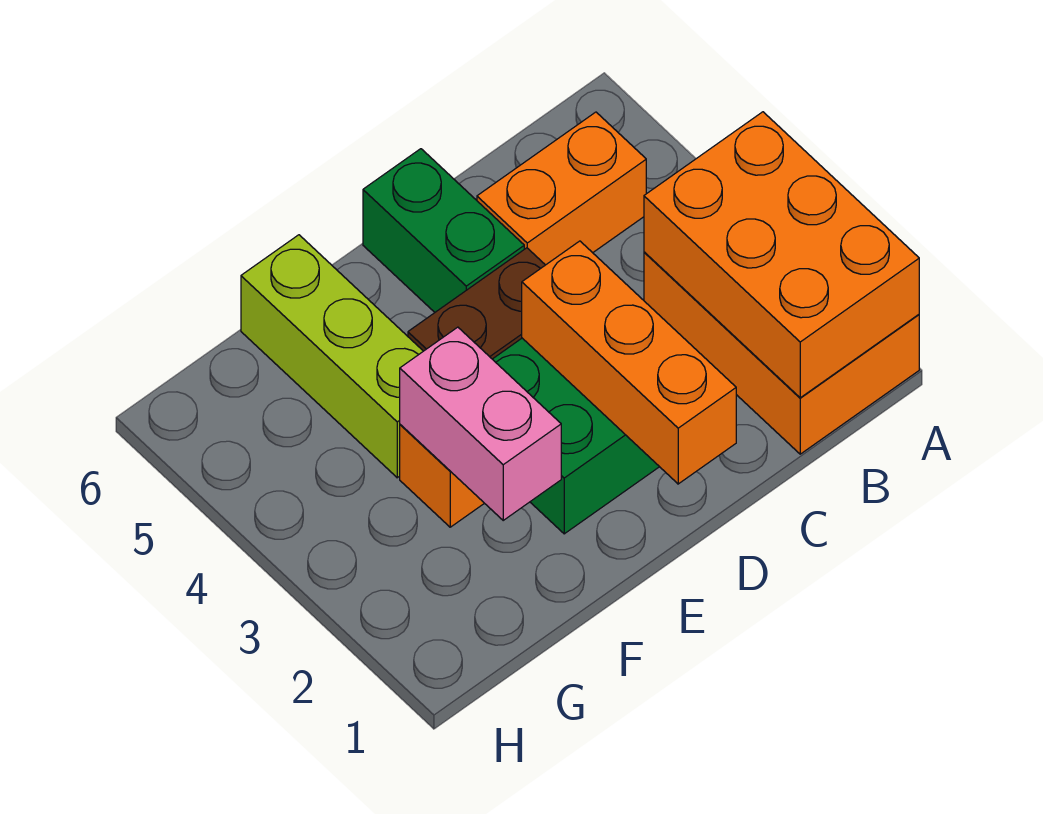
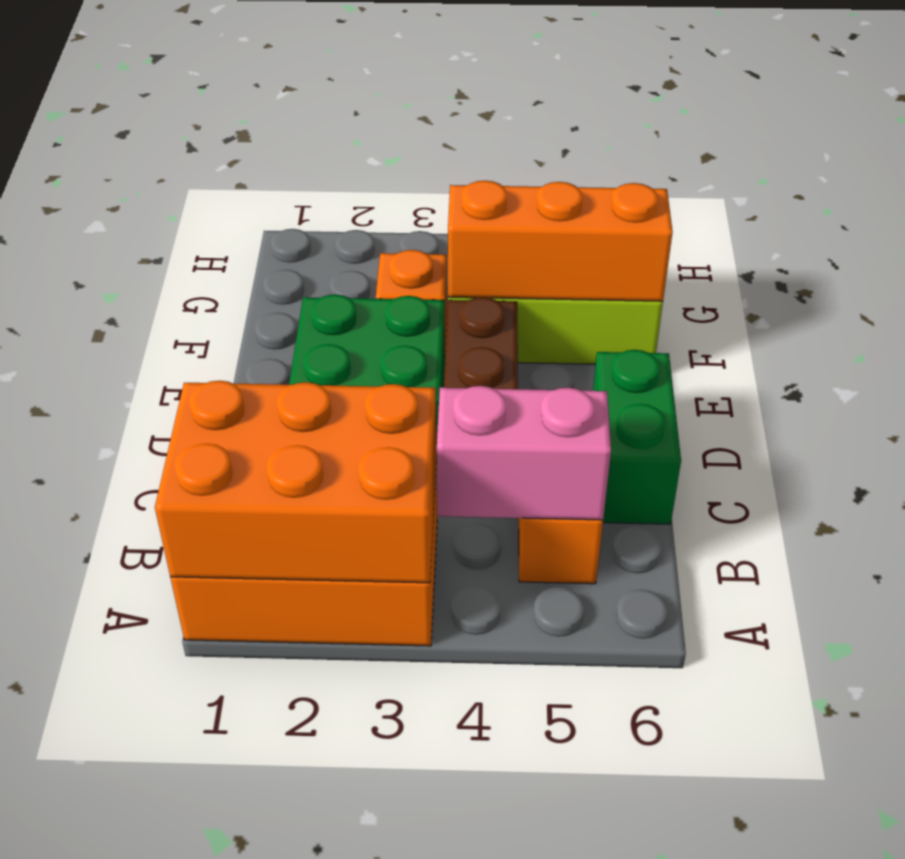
orange brick D1:D3 level 2 -> orange brick F4:F6 level 2
green brick D5:D6 level 1 -> green brick C6:D6 level 1
pink brick F2:F3 level 2 -> pink brick B4:B5 level 2

